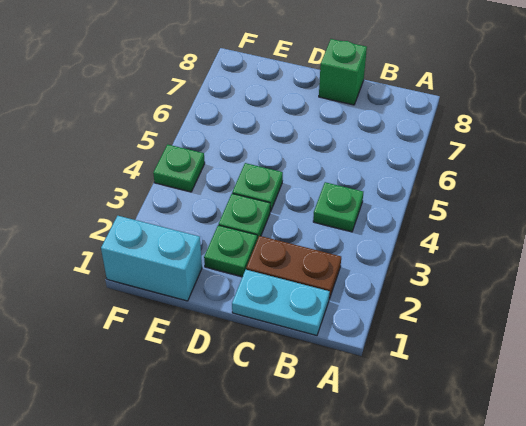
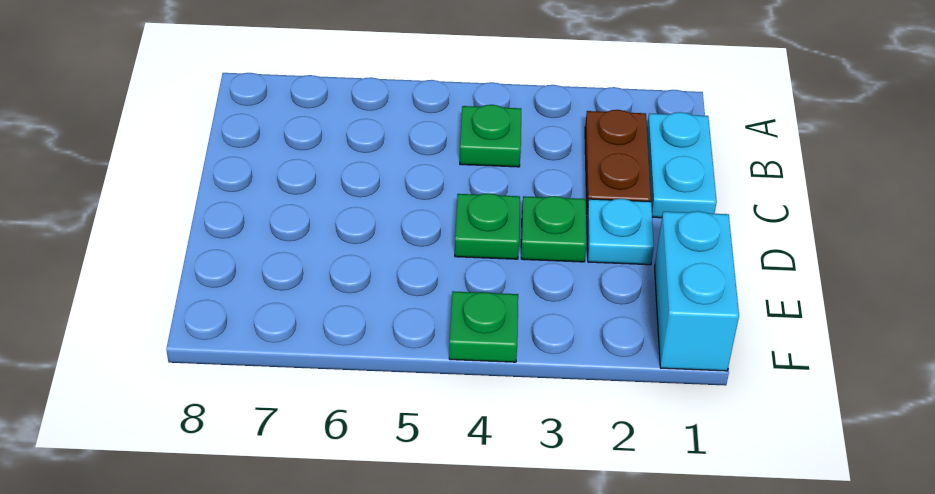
green brick C8 level 1 -> none
green plate D2 level 1 -> cyan plate D2 level 1

